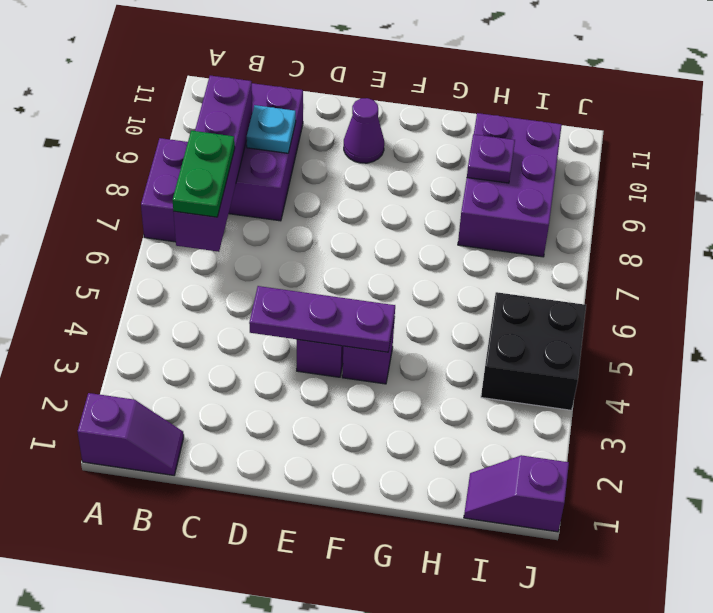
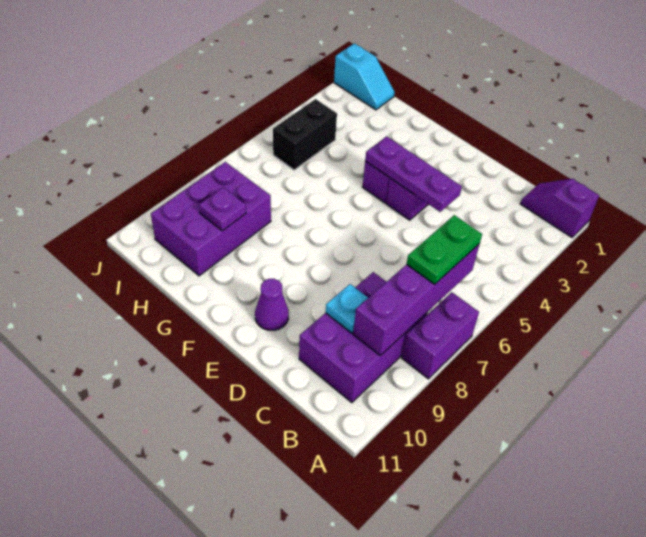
purple slope I1:J1 level 1 top J -> cyan slope I1:J1 level 1 top J
black brick I4:J5 level 1 -> black brick I4:I5 level 1

